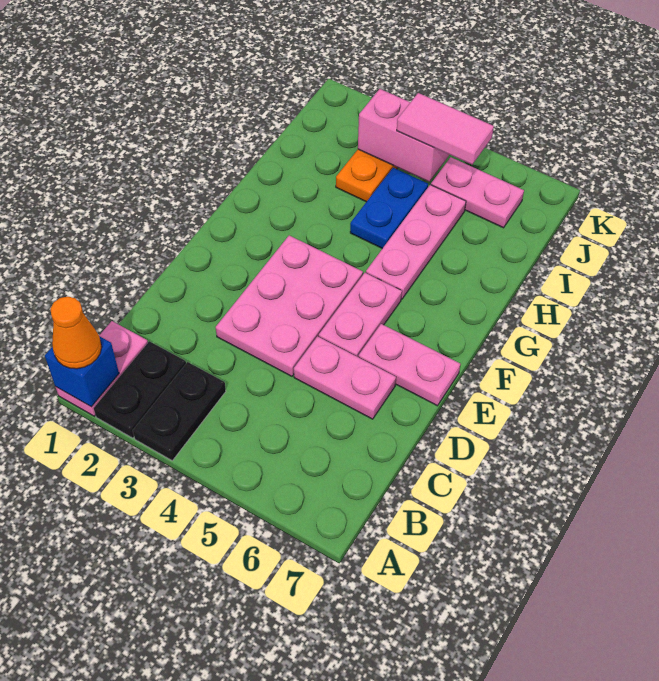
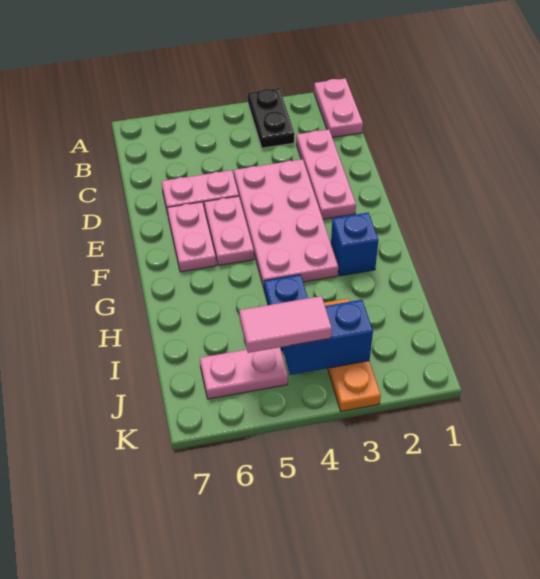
blue brick A1 level 2 -> blue brick G2 level 1
orange cone A1 level 3 -> none
black plate A2:B2 level 1 -> none
pink plate D3:F4 level 1 -> pink plate D3:G4 level 1
pink plate E6:E7 level 1 -> pink plate E6:F6 level 1
pink plate G5:I5 level 1 -> pink plate C2:E2 level 1
pink brick J3:J4 level 2 -> blue brick J3:J4 level 2

